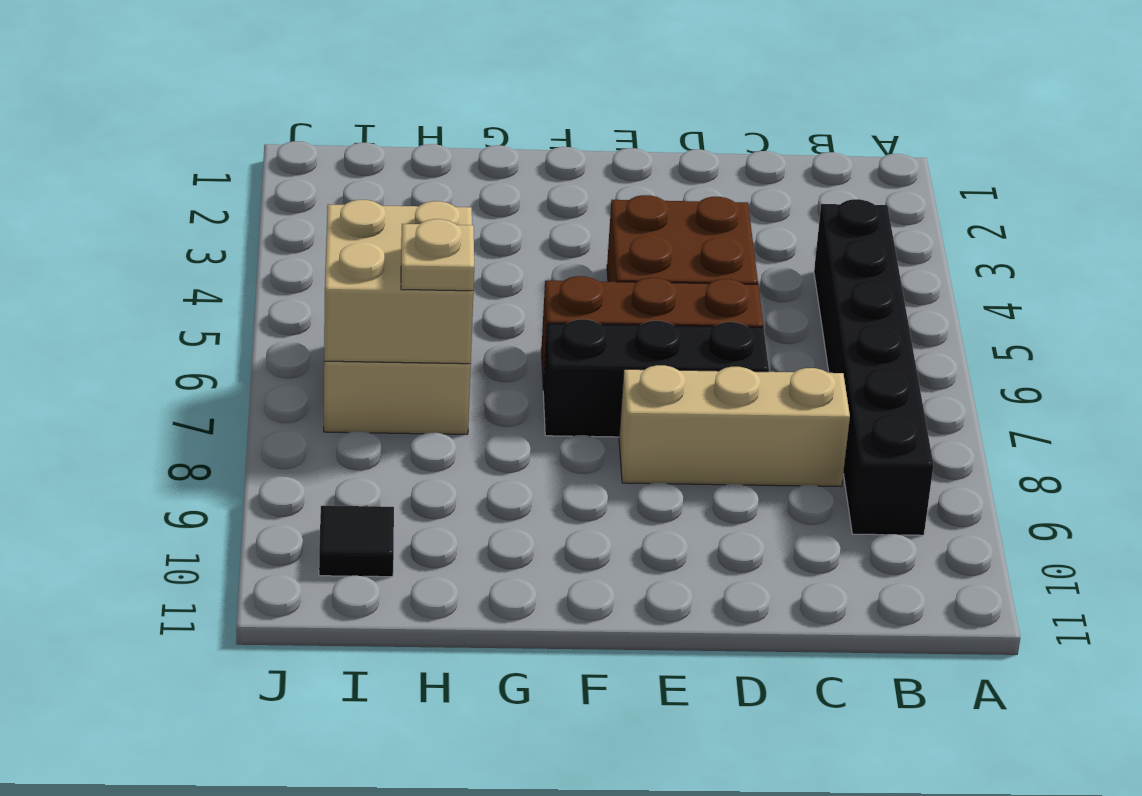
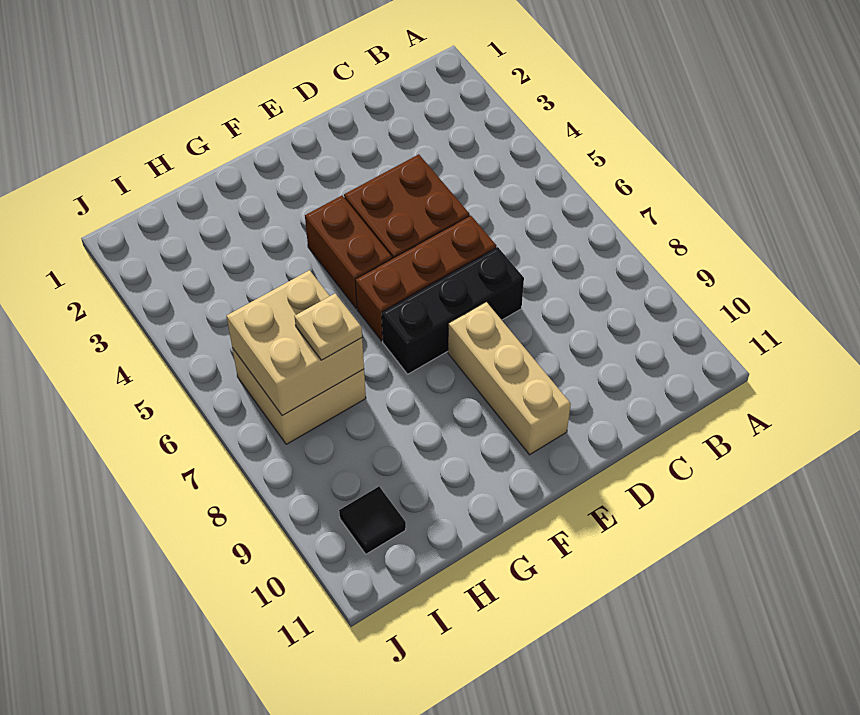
black brick B4:B9 level 1 -> none
tan brick C8:E8 level 1 -> tan brick E8:E10 level 1
none -> brown brick F4:F5 level 1

